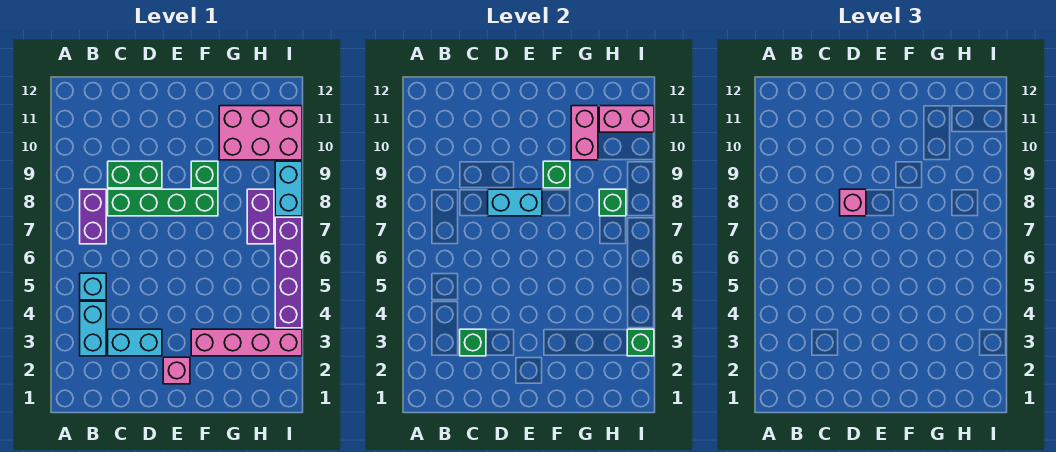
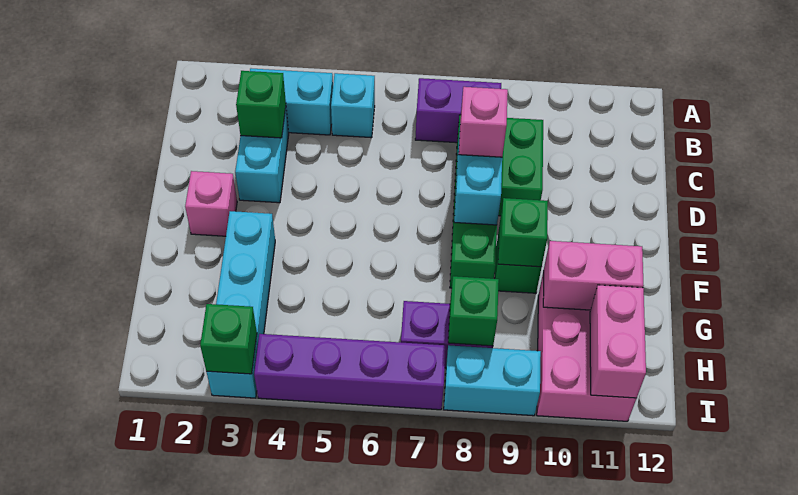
pink brick F3:I3 level 1 -> cyan brick F3:I3 level 1

